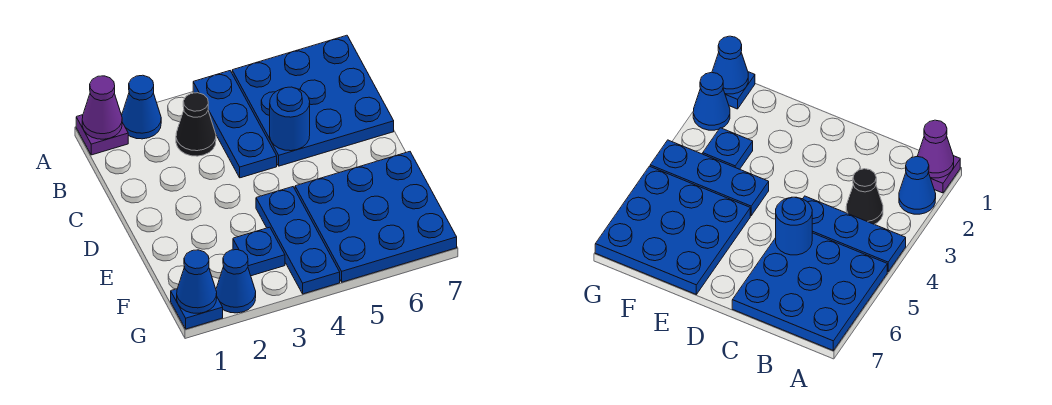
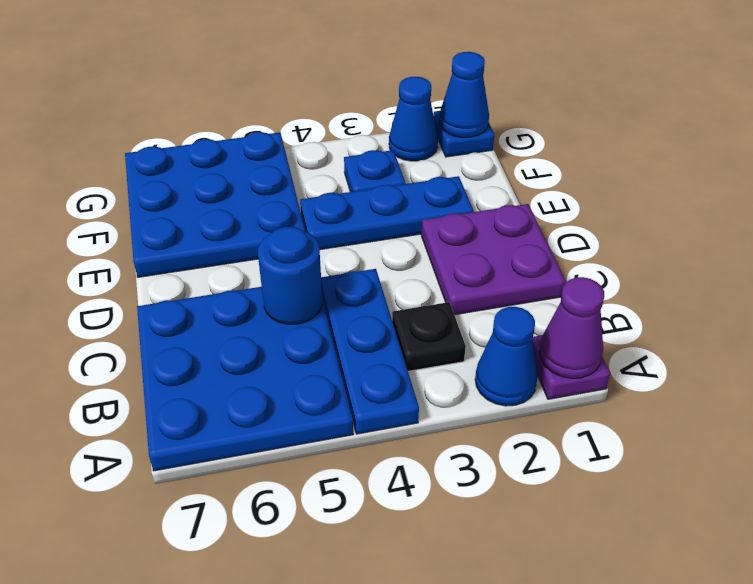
black cone B3 level 1 -> black plate B3 level 1
none -> purple plate C1:D2 level 1
blue plate E4:G4 level 1 -> blue plate E2:E4 level 1

